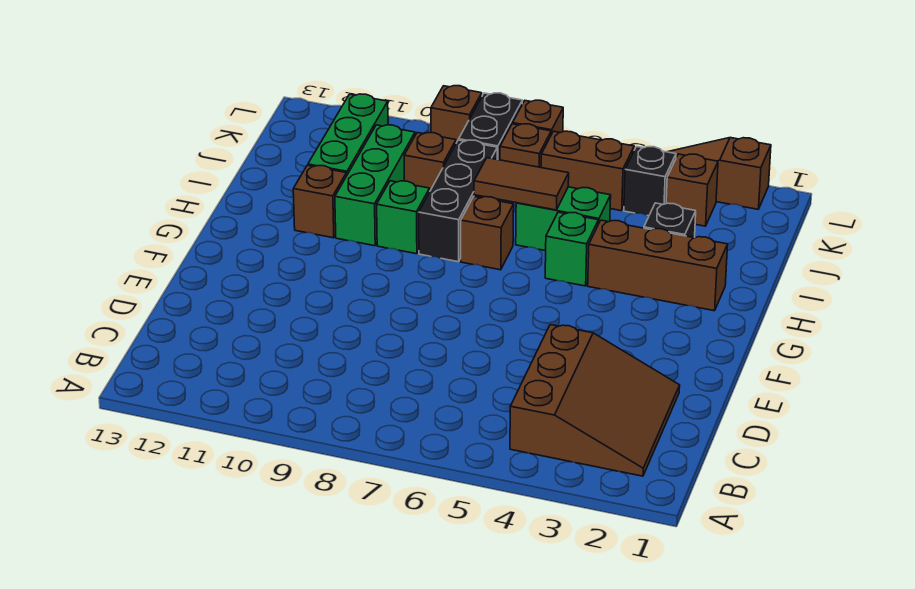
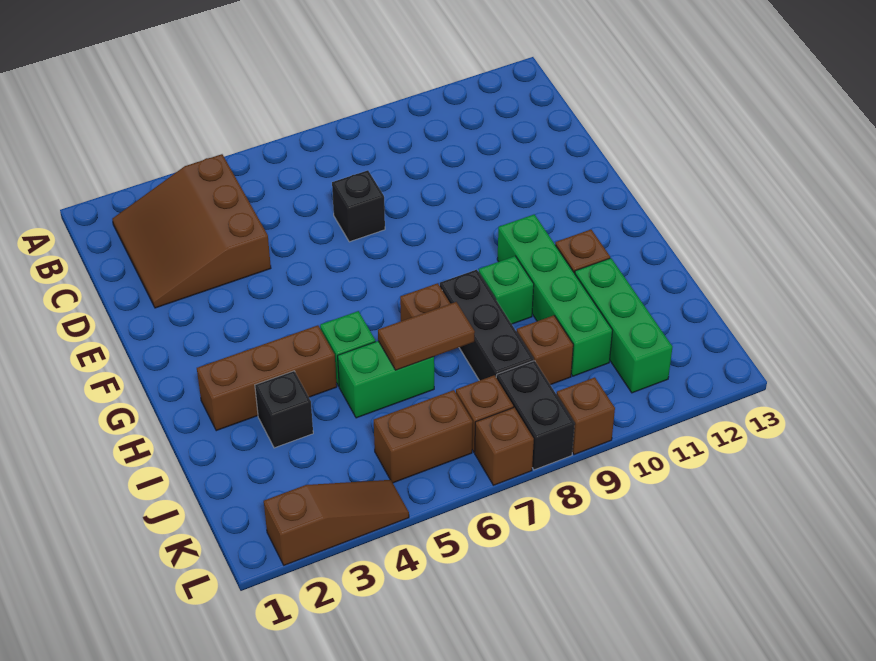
green brick H10:J10 level 1 -> green brick G10:J10 level 1
brown brick K3 level 1 -> none
black brick K4 level 1 -> black brick D7 level 1

